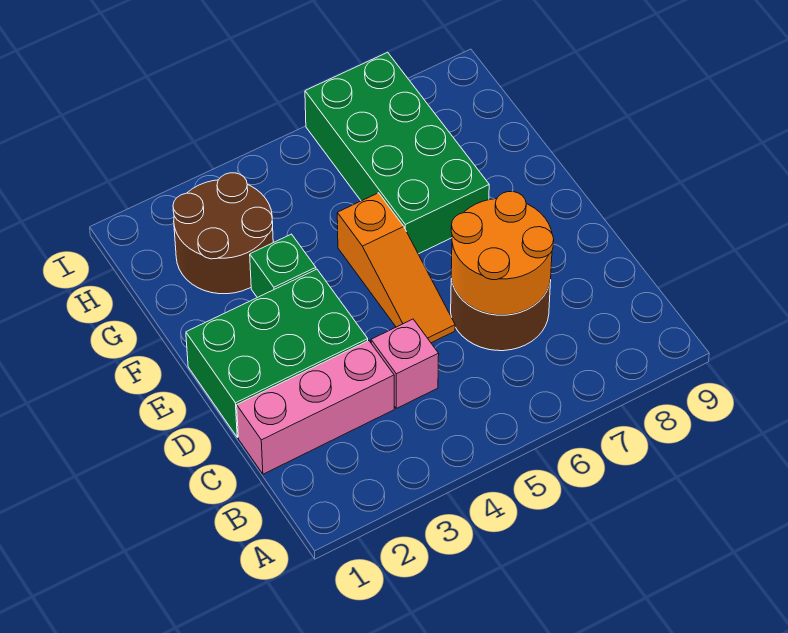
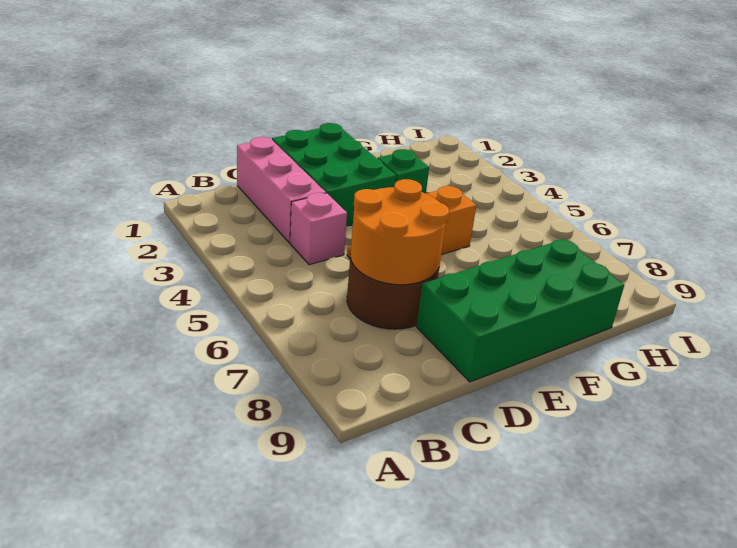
green brick F6:I7 level 1 -> green brick D8:G9 level 1
brown round brick G2:H3 level 1 -> none

